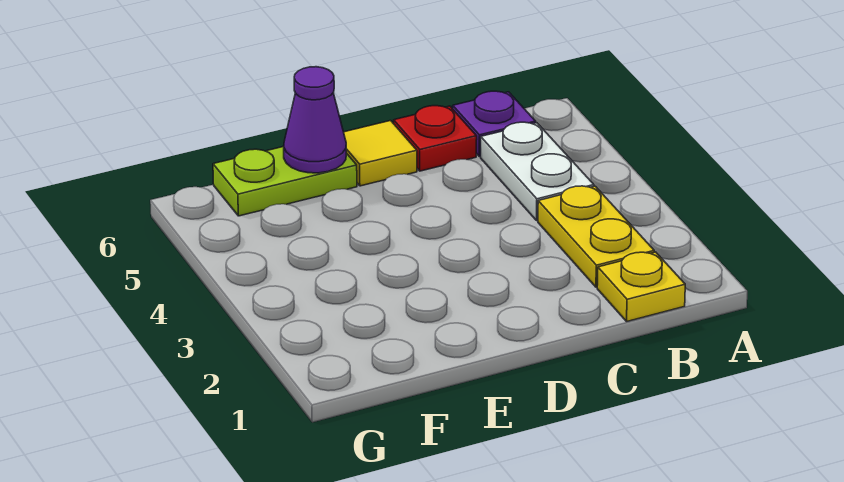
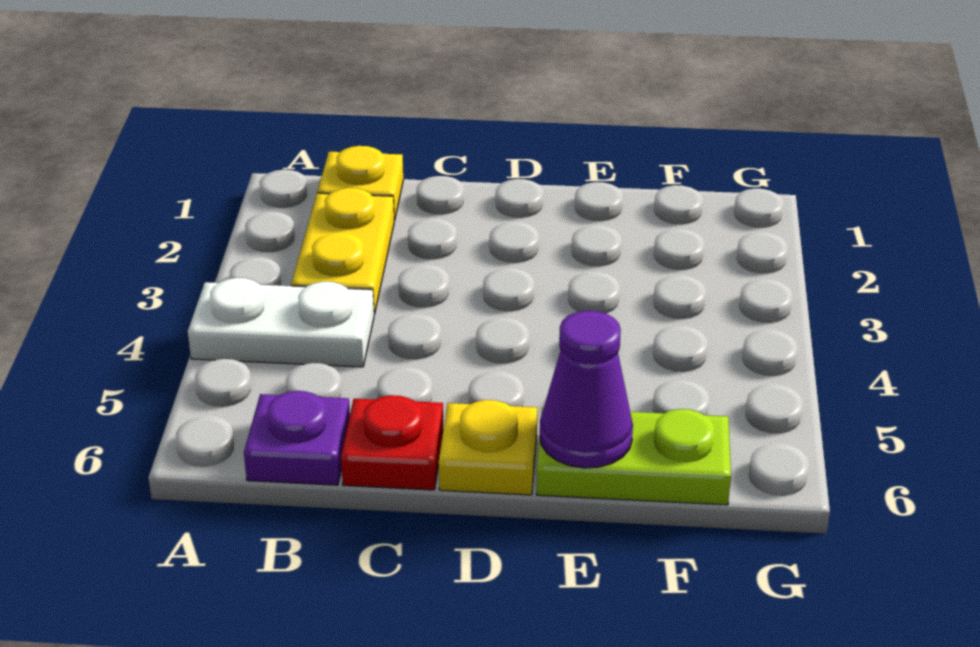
white plate B4:B5 level 1 -> white plate A4:B4 level 1
yellow tile D6 level 1 -> yellow plate D6 level 1

